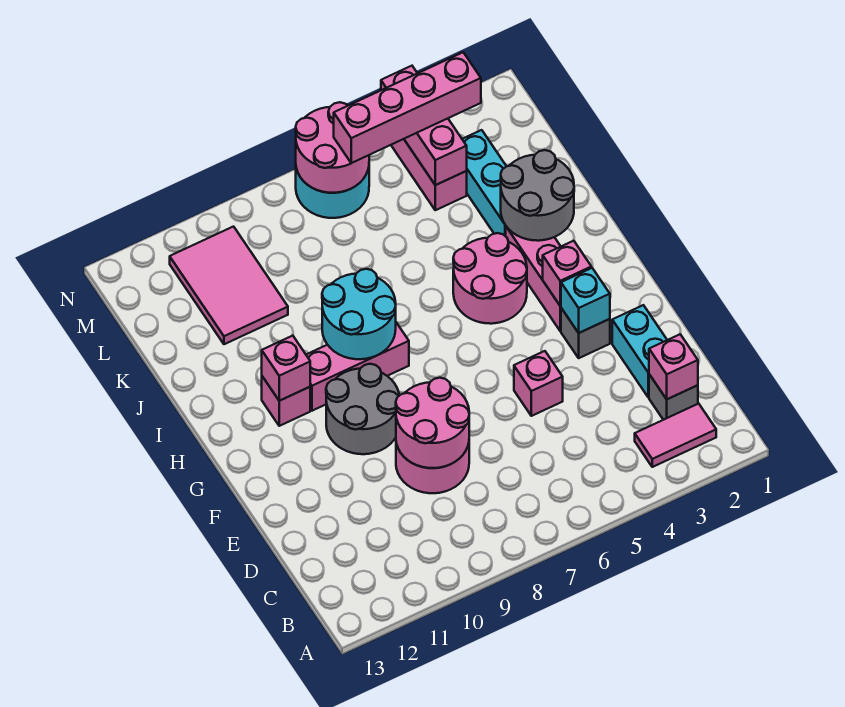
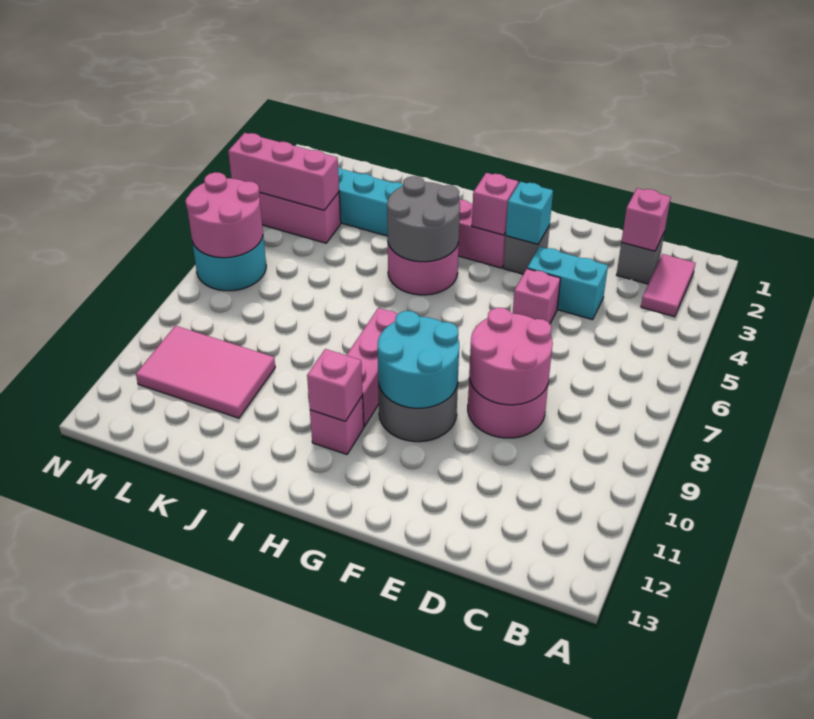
cyan brick D2:E2 level 1 -> cyan brick D4:E4 level 1
cyan round brick H8:I9 level 2 -> cyan round brick F9:G10 level 2
grey round brick I2:J3 level 2 -> grey round brick H4:I5 level 2
pink brick M3:M6 level 3 -> none

